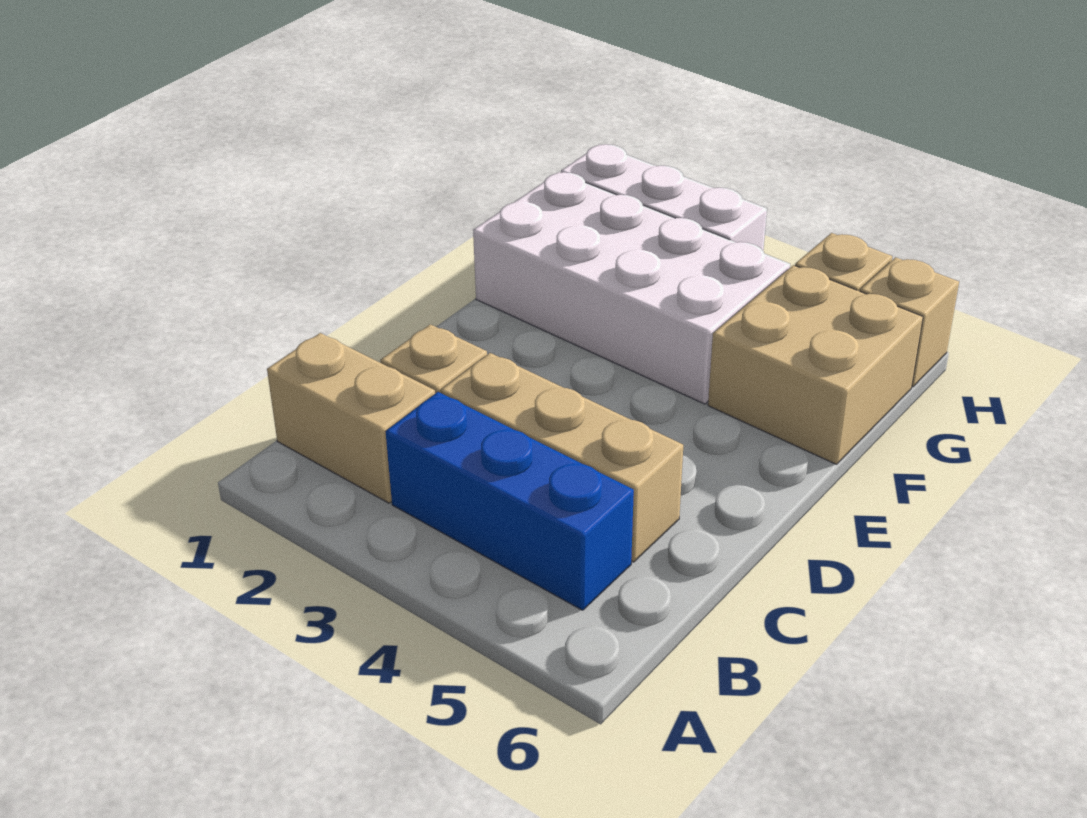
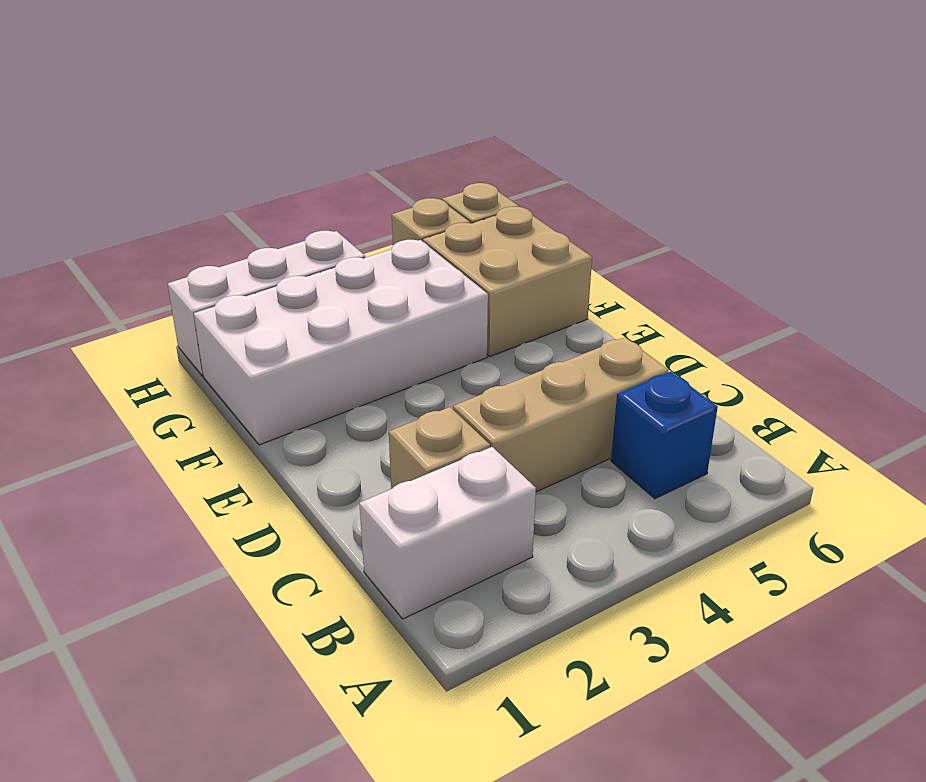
tan brick B1:B2 level 1 -> white brick B1:B2 level 1
blue brick B3:B5 level 1 -> blue brick B5 level 1

